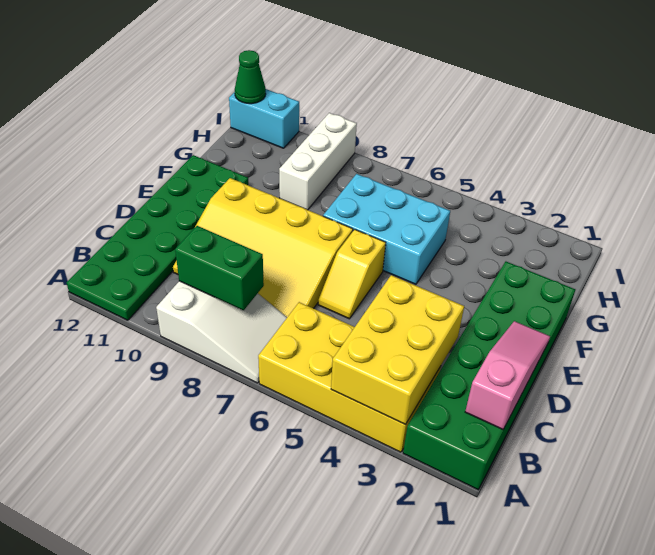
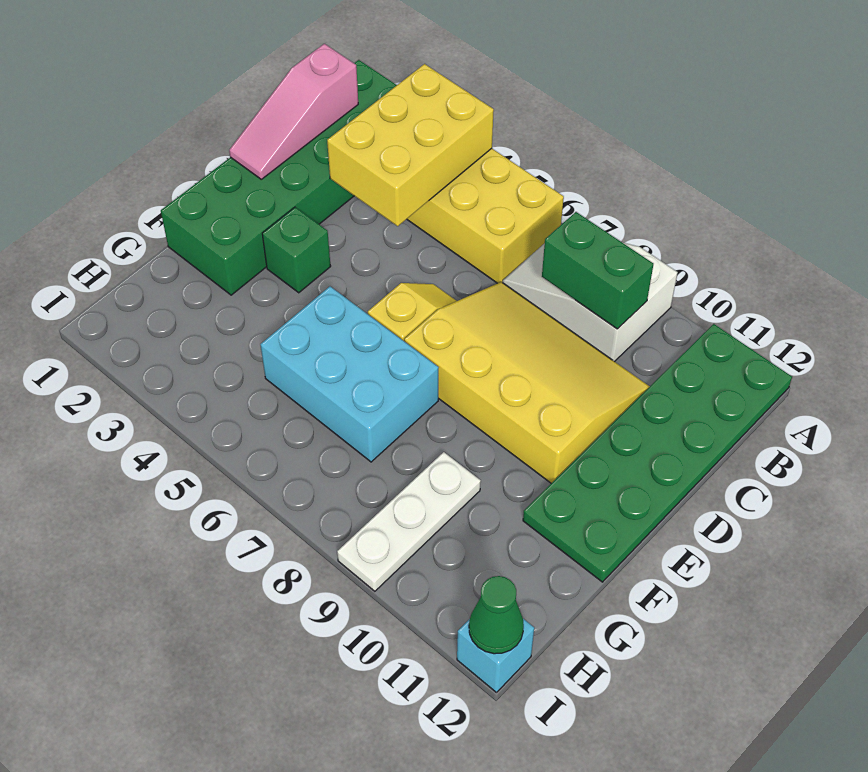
none -> green brick E3 level 1
white brick G9:I9 level 1 -> white plate G9:I9 level 1
cyan brick I11:I12 level 1 -> cyan brick I12 level 1

